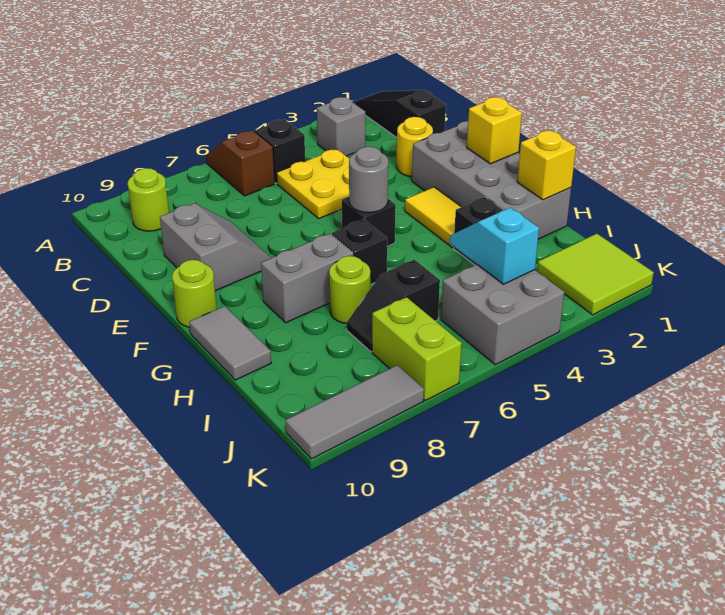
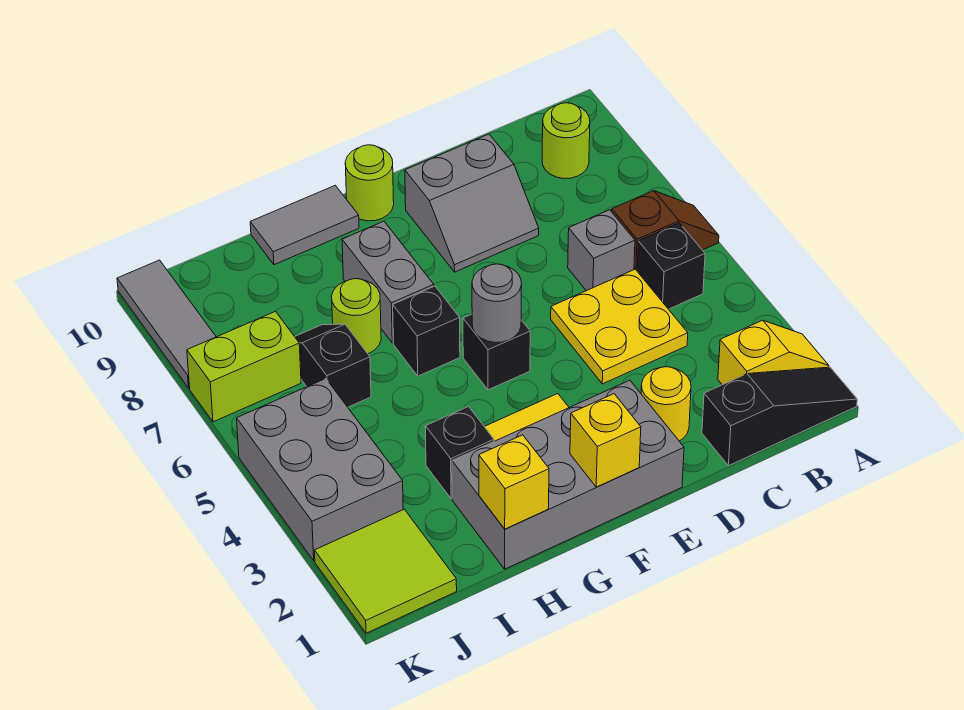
none -> yellow slope A2:B2 level 1 top B
grey brick B3 level 1 -> grey brick C6 level 1
cyan slope I4:J4 level 2 top J -> none
grey brick J4:K5 level 1 -> grey brick J3:K5 level 1

